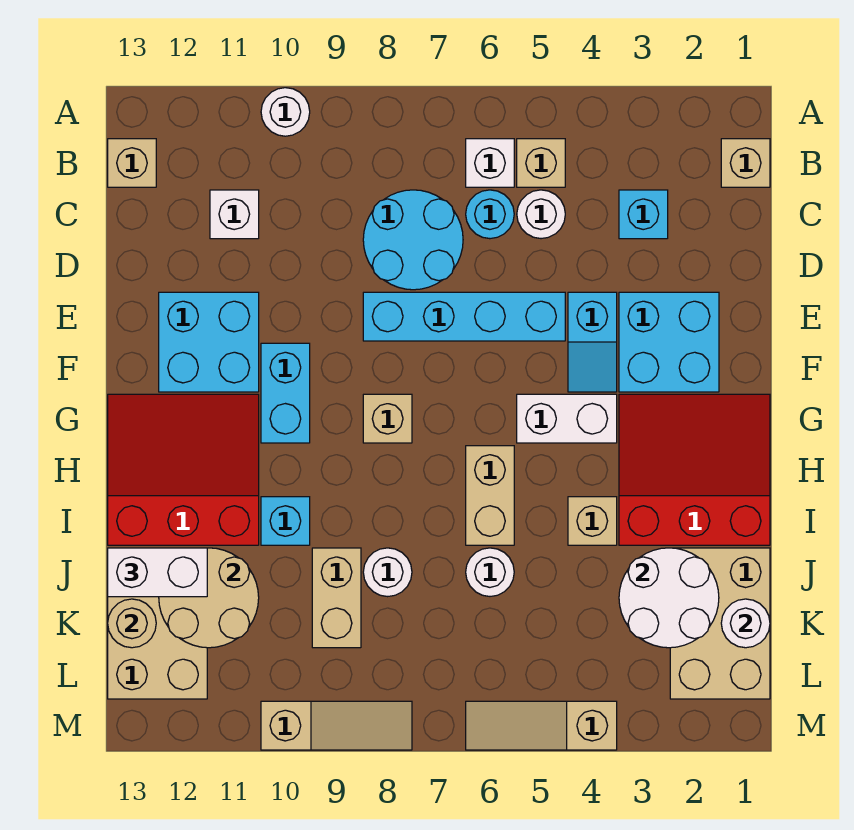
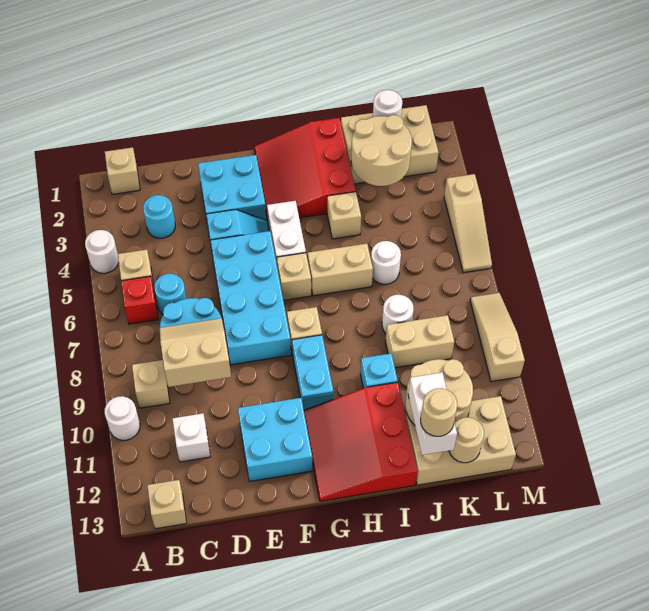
white brick B6 level 1 -> red brick B6 level 1
none -> tan brick B9 level 1
cyan brick C3 level 1 -> cyan round brick C3 level 1
white round brick C5 level 1 -> white round brick A4 level 1
none -> tan slope C8:D9 level 2 top 9
cyan brick E5:E8 level 1 -> cyan brick E5:F8 level 1
cyan brick F10:G10 level 1 -> cyan brick G9:G10 level 1
none -> tan brick G6 level 1
white round brick J2:K3 level 2 -> tan round brick J2:K3 level 2
none -> tan round brick J13 level 4

